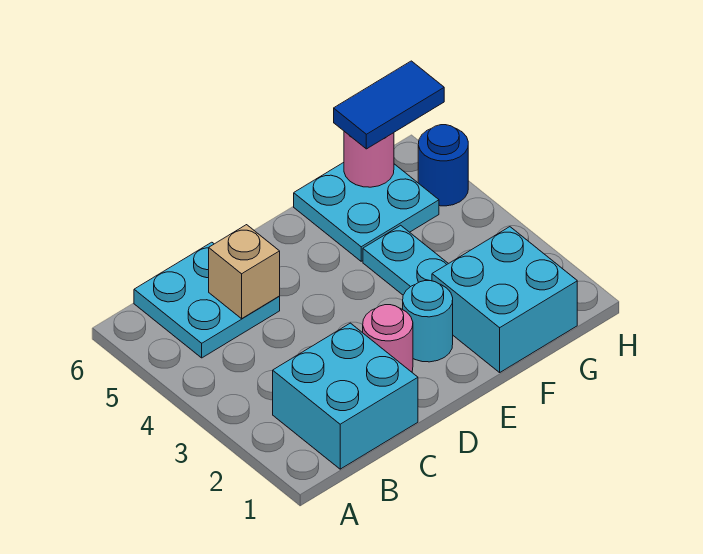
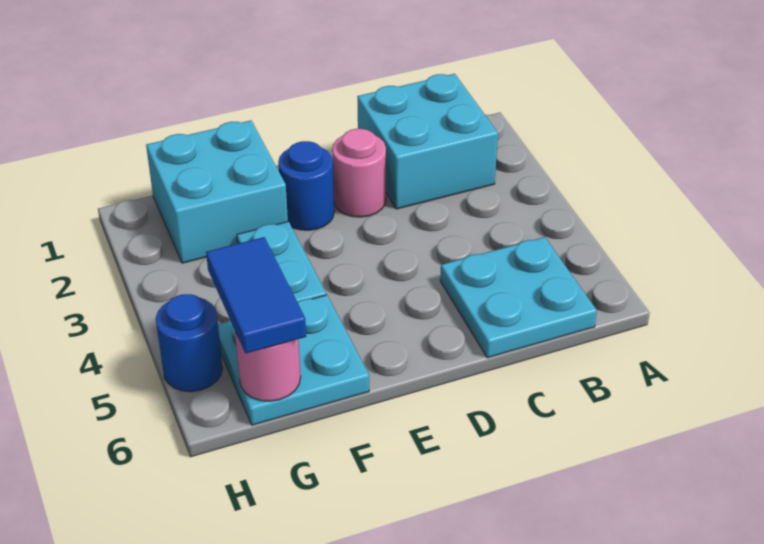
tan brick C5 level 2 -> none
cyan round brick E2 level 1 -> blue round brick E2 level 1
blue tile G6:H6 level 3 -> blue tile G5:G6 level 3

